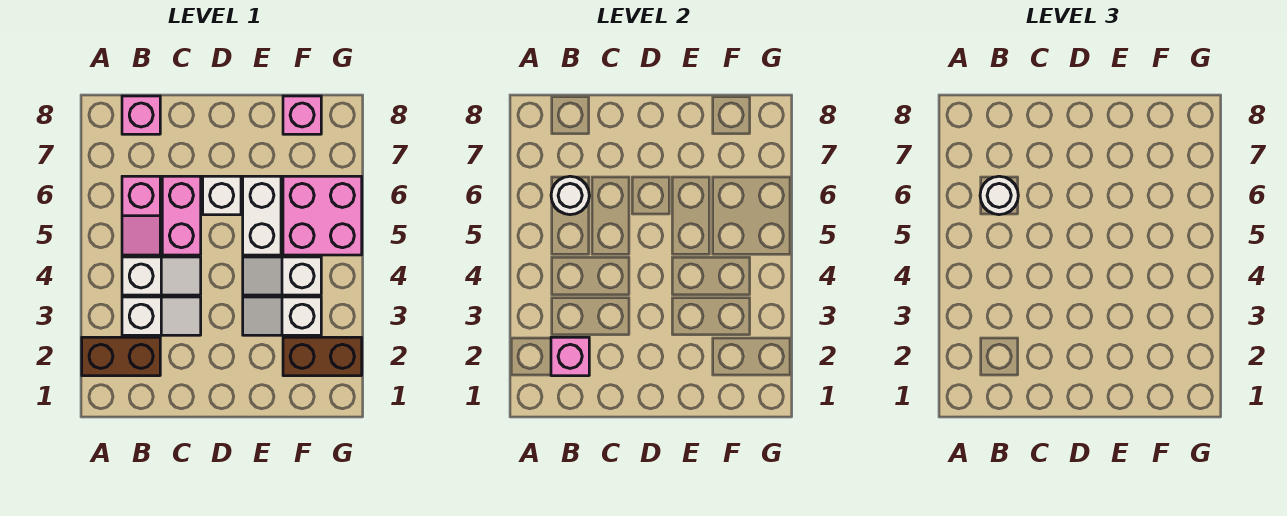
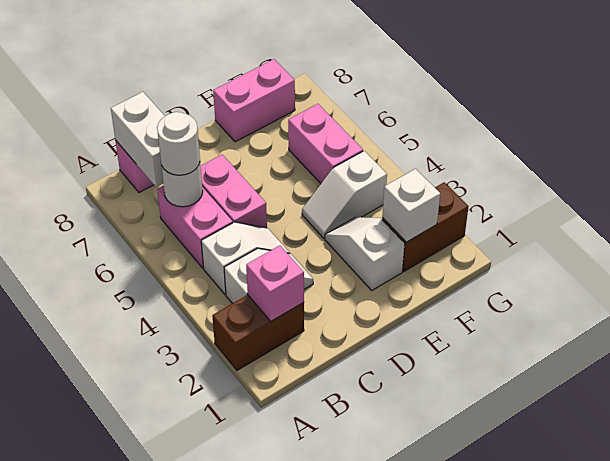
pink slope B5:B6 level 1 top 6 -> pink brick B5:B6 level 1
white brick D6 level 1 -> white brick F2 level 2
white slope E3:F3 level 1 top F -> white slope E2:E3 level 1 top 2
white brick E5:E6 level 1 -> white brick B7:B8 level 2
pink brick F5:G6 level 1 -> pink brick F5:F6 level 1
pink brick F8 level 1 -> pink brick E8:F8 level 1

